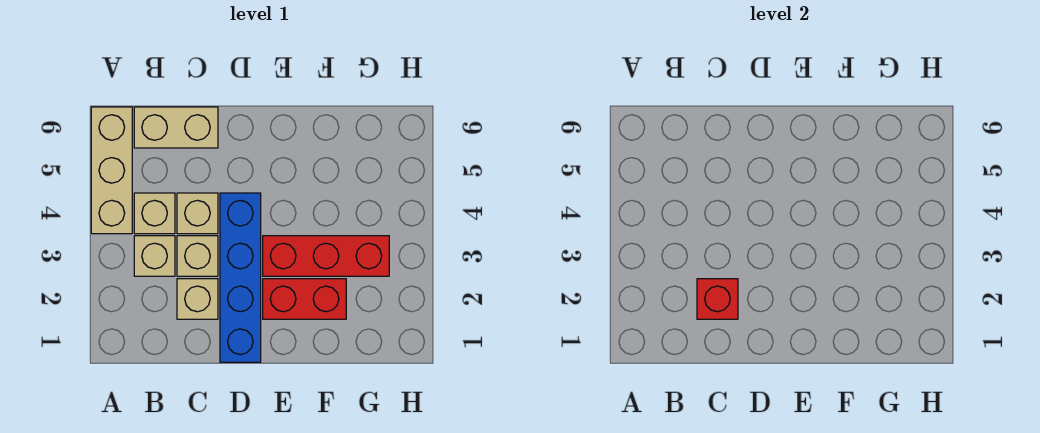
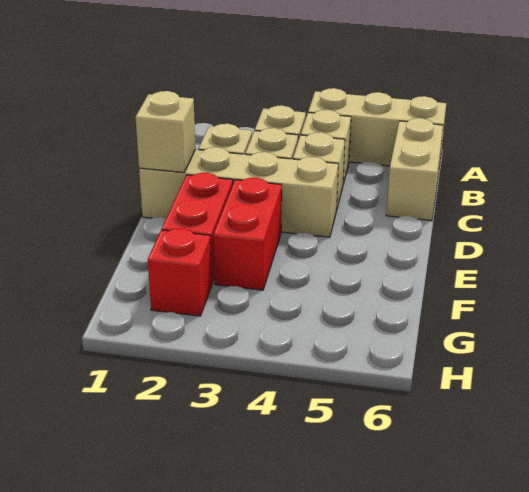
red brick C2 level 2 -> red brick G2 level 1
blue brick D1:D4 level 1 -> tan brick D1:D4 level 1
none -> tan brick D1 level 2
red brick E3:G3 level 1 -> red brick E3:F3 level 1

